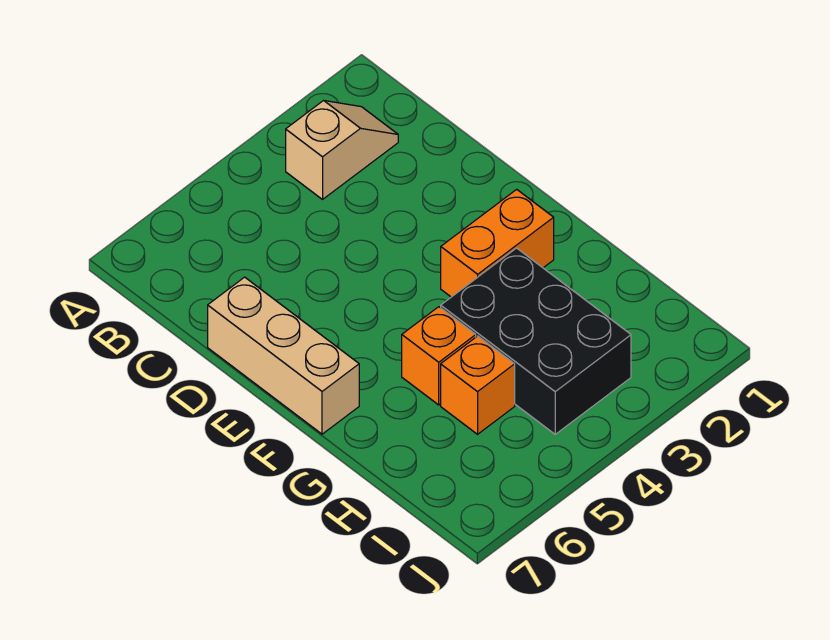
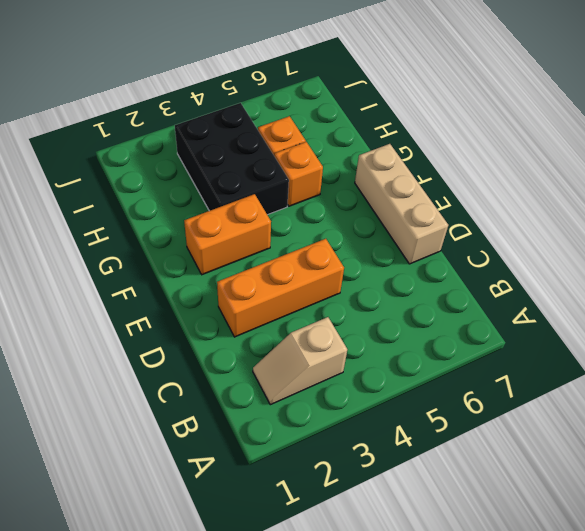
none -> orange brick D2:D4 level 1

